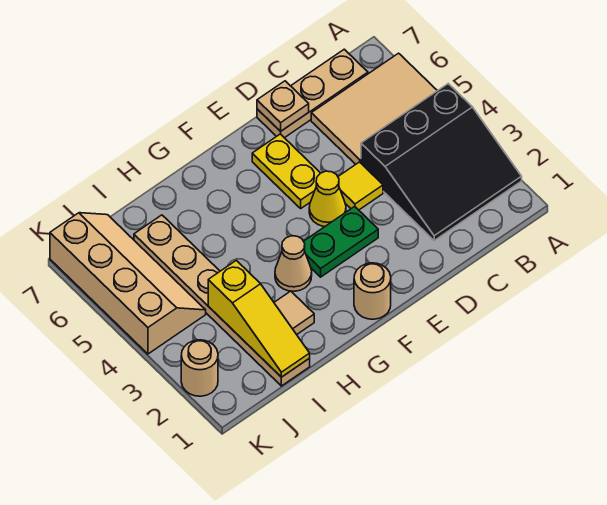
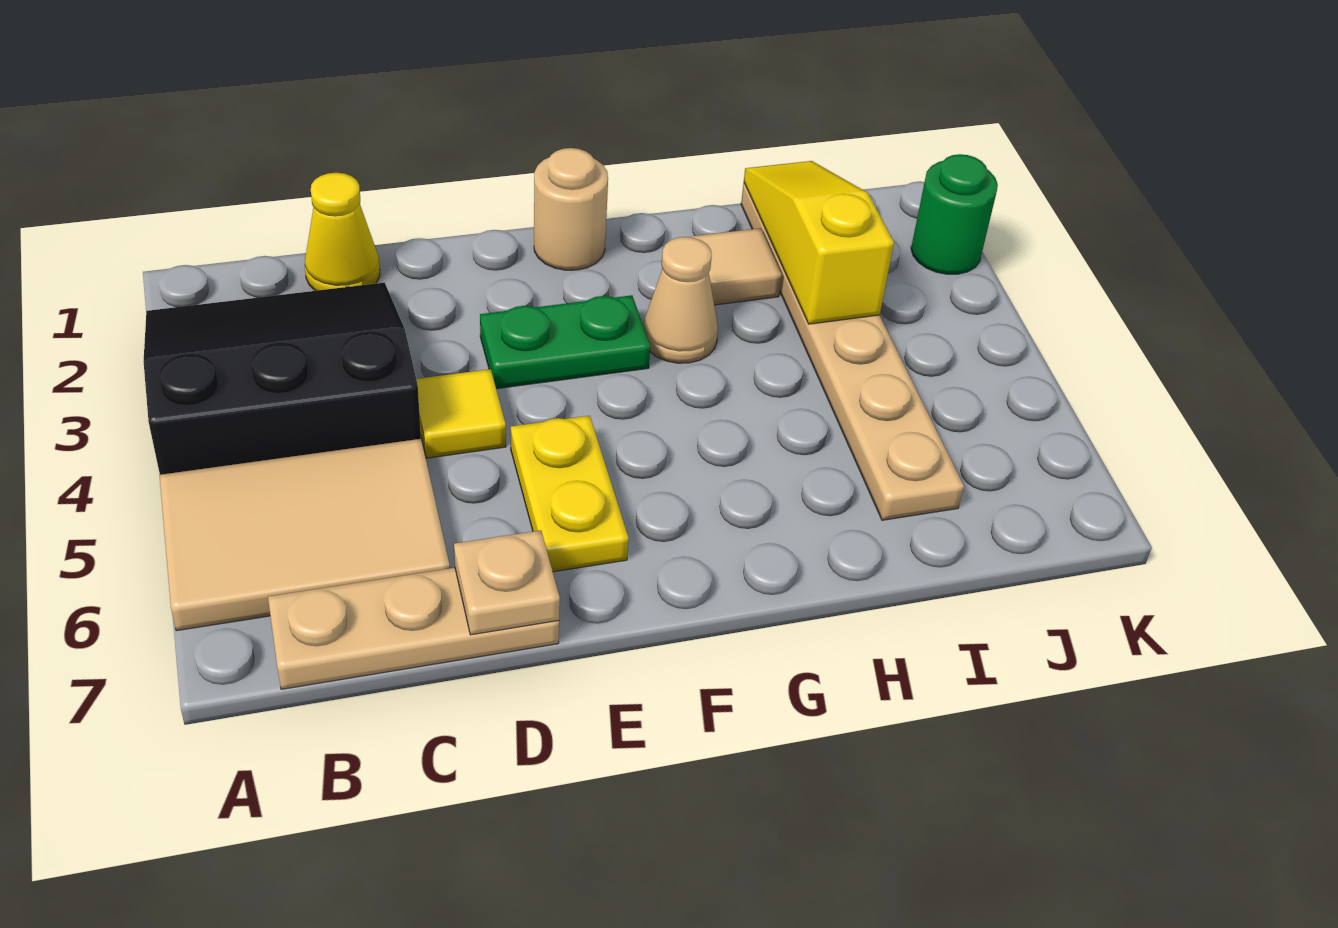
yellow cone E4 level 1 -> yellow cone C1 level 1
tan slope J4:K7 level 1 top K -> none
tan round brick K2 level 1 -> green round brick K2 level 1

